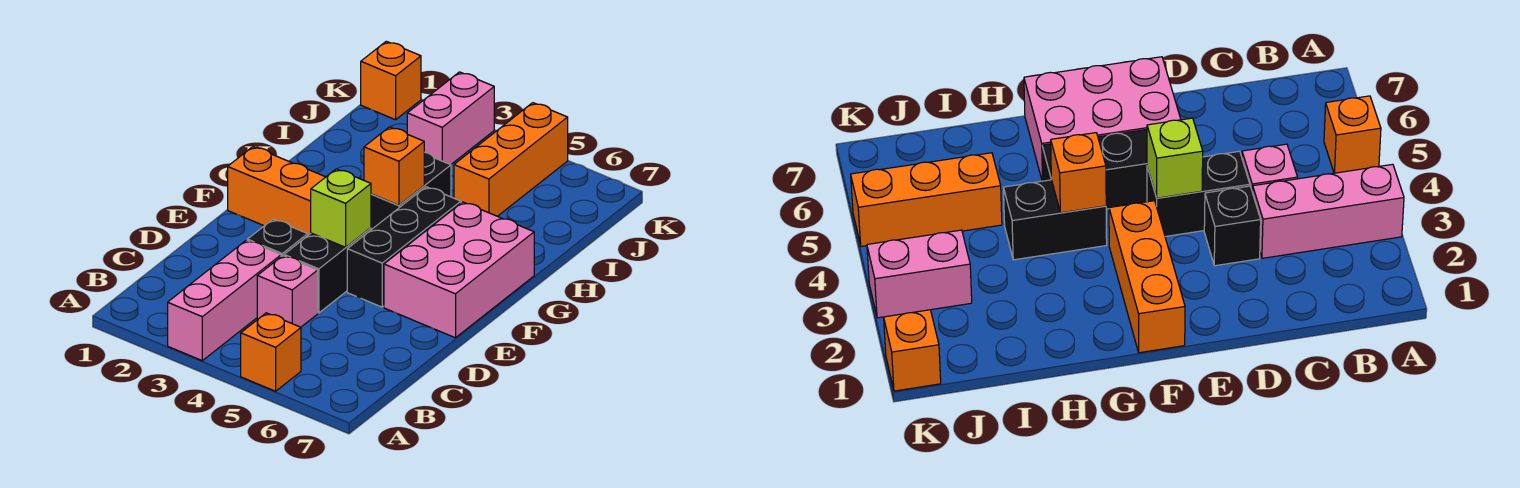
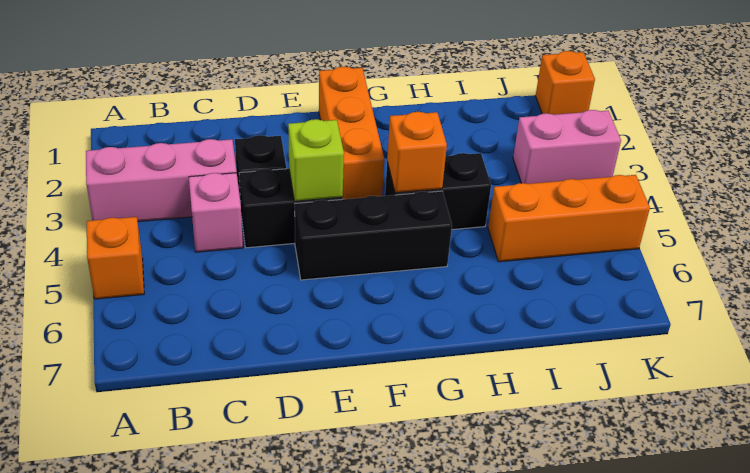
pink brick E6:G7 level 1 -> none

